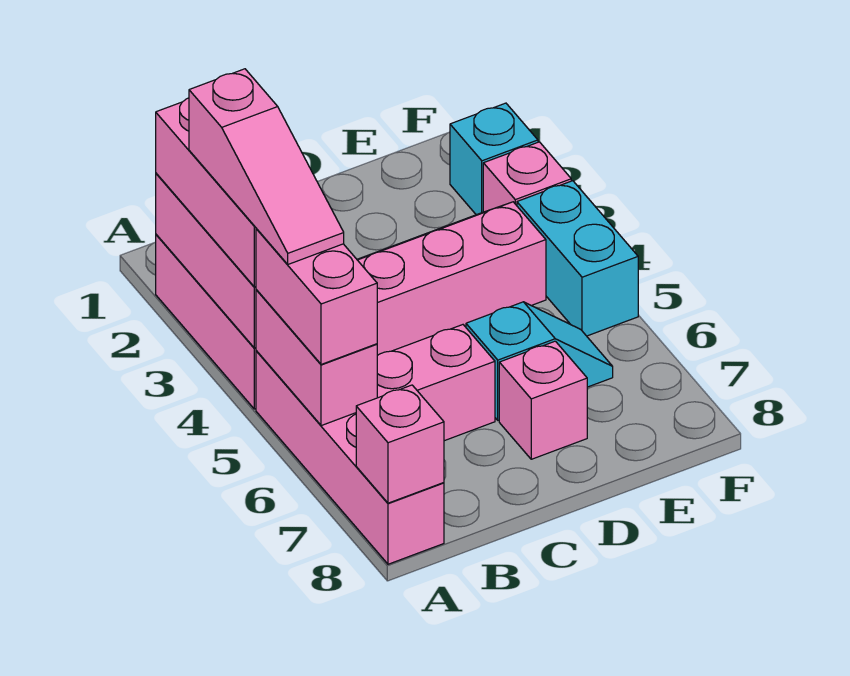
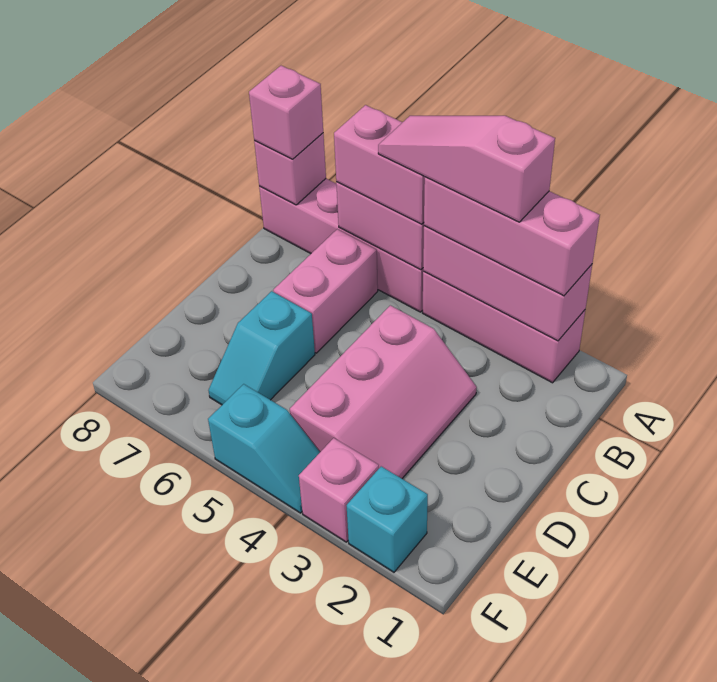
pink brick D7 level 1 -> pink brick A8 level 3
cyan brick F4:F5 level 1 -> cyan slope F4:F5 level 1 top 5

